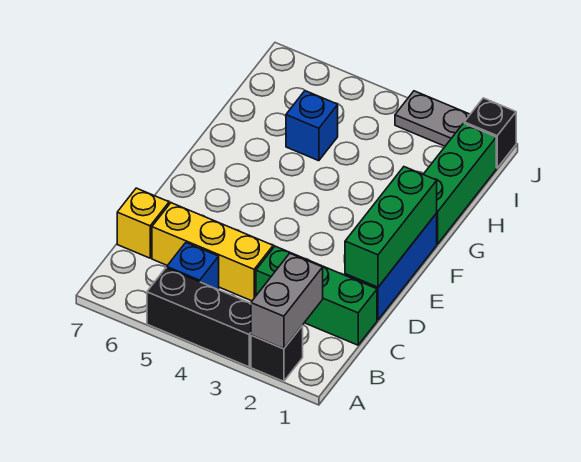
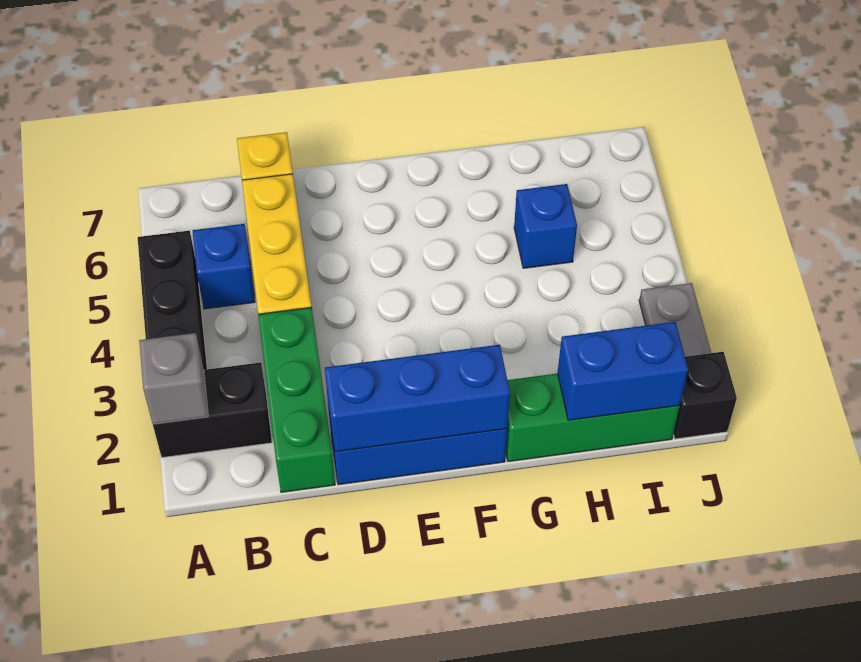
black brick A2 level 1 -> black brick A2:B2 level 1
grey brick A2:B2 level 2 -> grey brick A2 level 2
green brick D1:F1 level 2 -> blue brick D1:F1 level 2
none -> blue brick H1:I1 level 2

